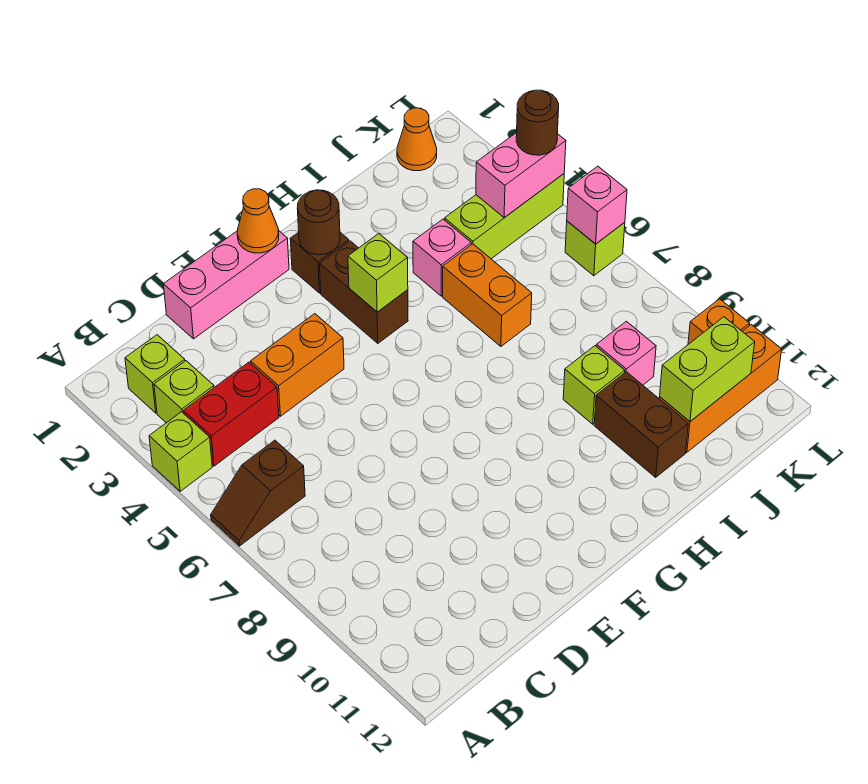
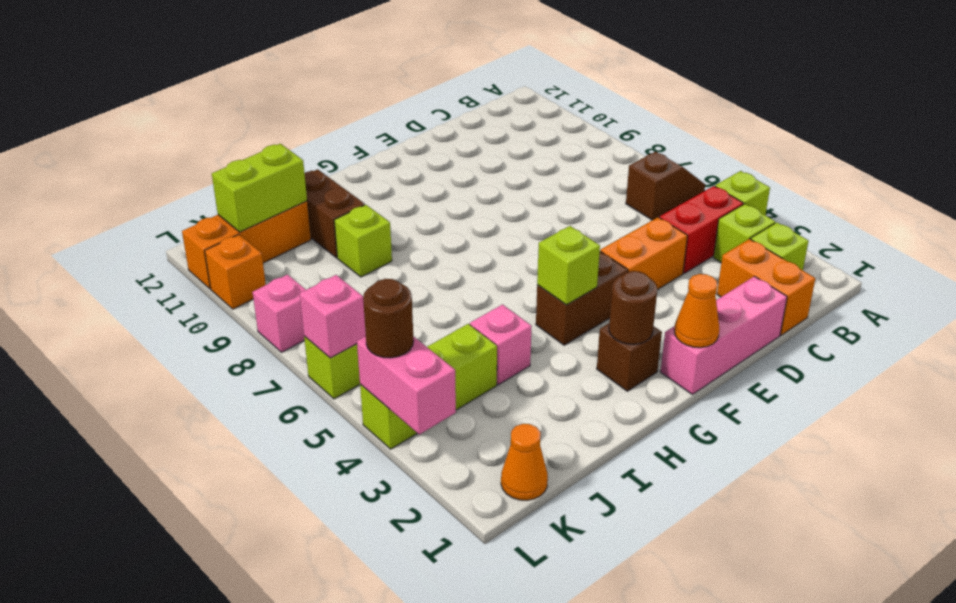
brown brick G3:G4 level 1 -> brown brick F4:G4 level 1
orange brick I5:I6 level 1 -> orange brick C1:C2 level 1
pink brick J9 level 1 -> pink brick L8 level 1
pink brick K4:L4 level 2 -> pink brick L3:L4 level 2

